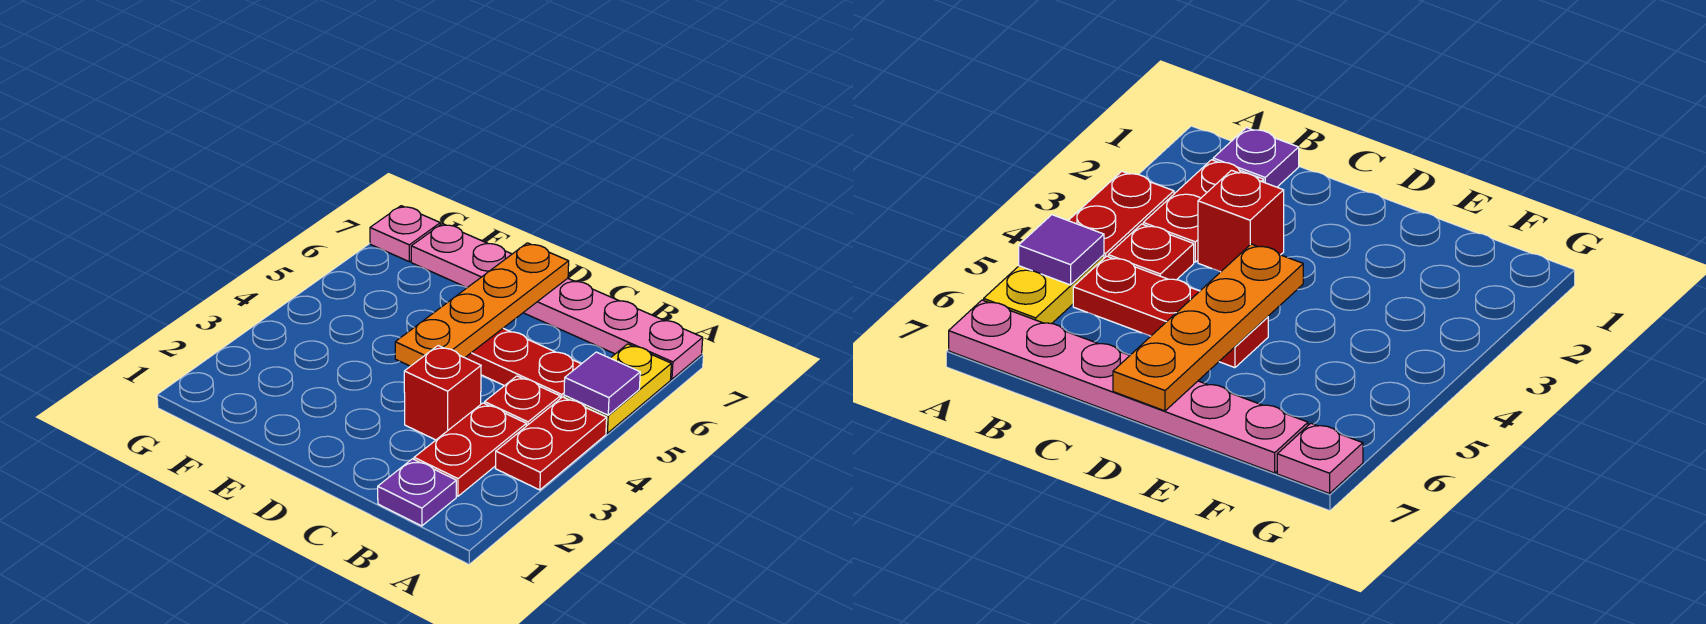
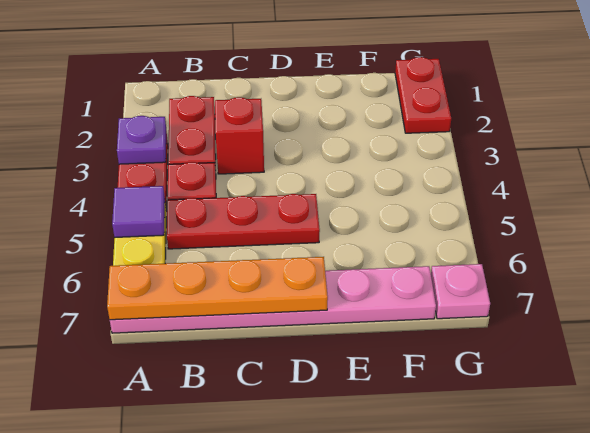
purple plate B1 level 1 -> purple plate A3 level 2
orange plate D4:D7 level 2 -> orange plate A7:D7 level 2
none -> red plate G1:G2 level 1

